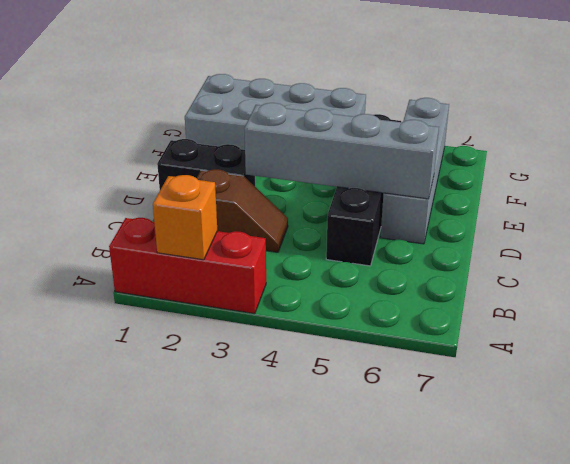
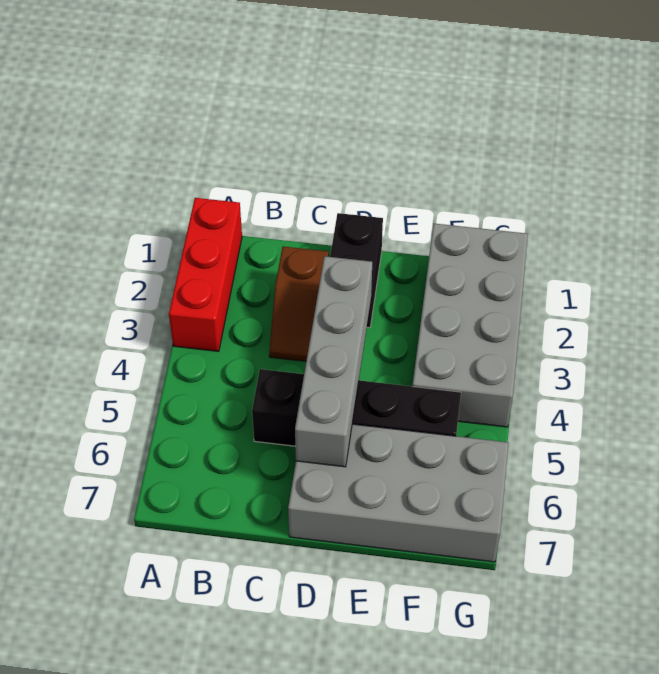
orange brick A2 level 2 -> none
grey brick D6:G6 level 1 -> grey brick D6:G7 level 1

